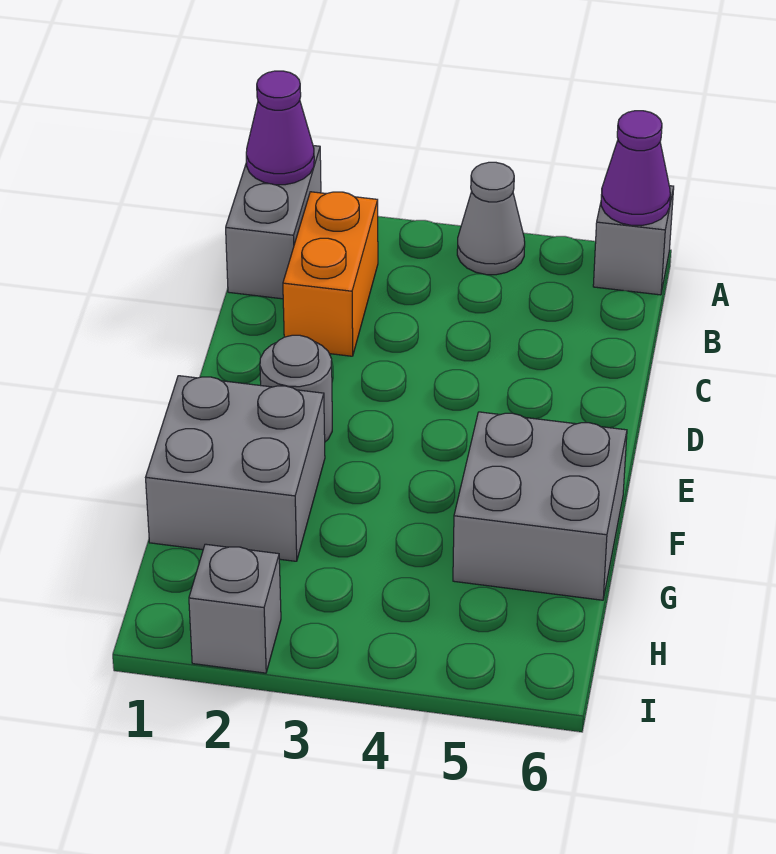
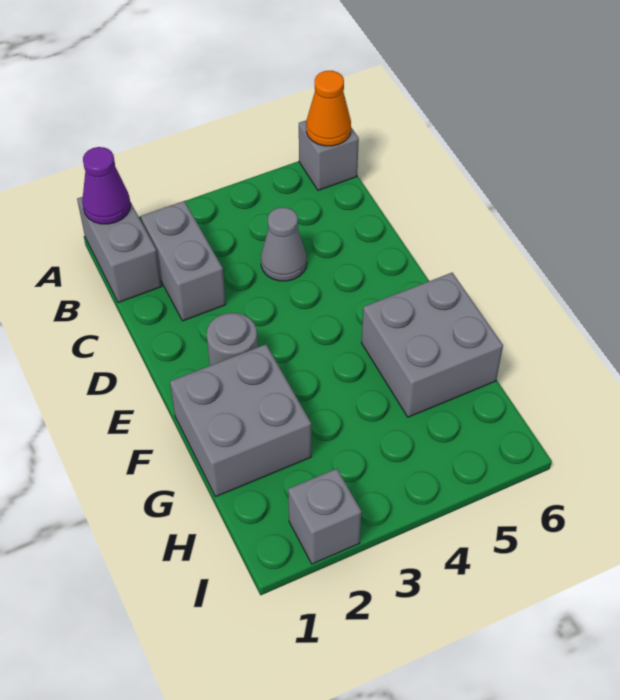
grey cone A4 level 1 -> grey cone C4 level 1
purple cone A6 level 2 -> orange cone A6 level 2
orange brick B2:C2 level 1 -> grey brick B2:C2 level 1

